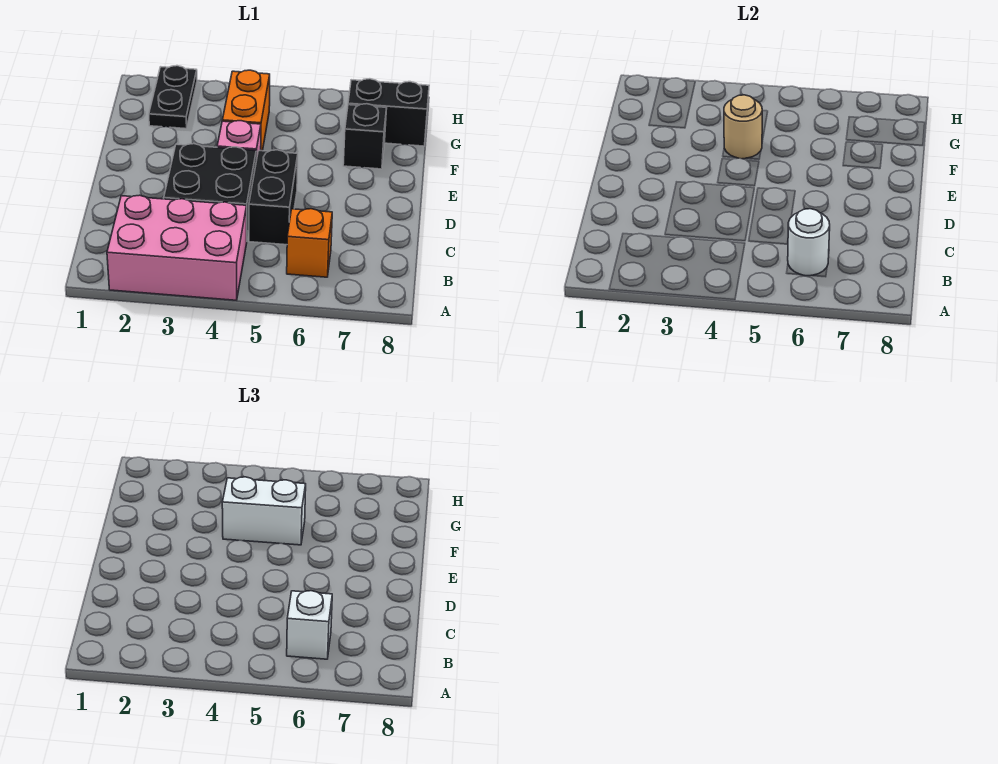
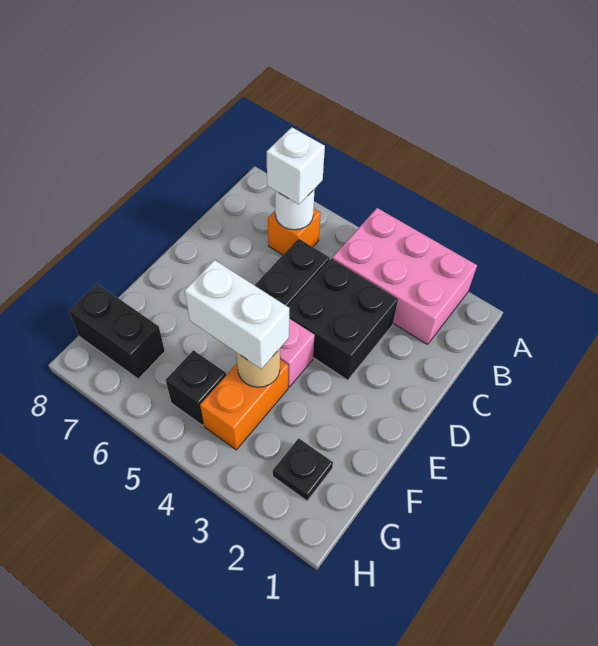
black brick F7 level 1 -> black brick G5 level 1
black plate G2:H2 level 1 -> black plate G2 level 1

